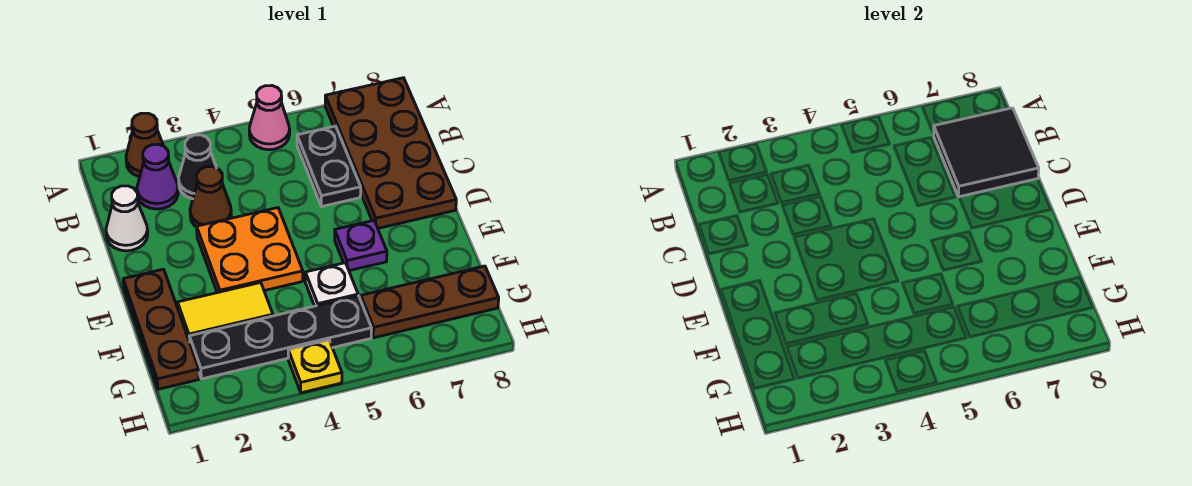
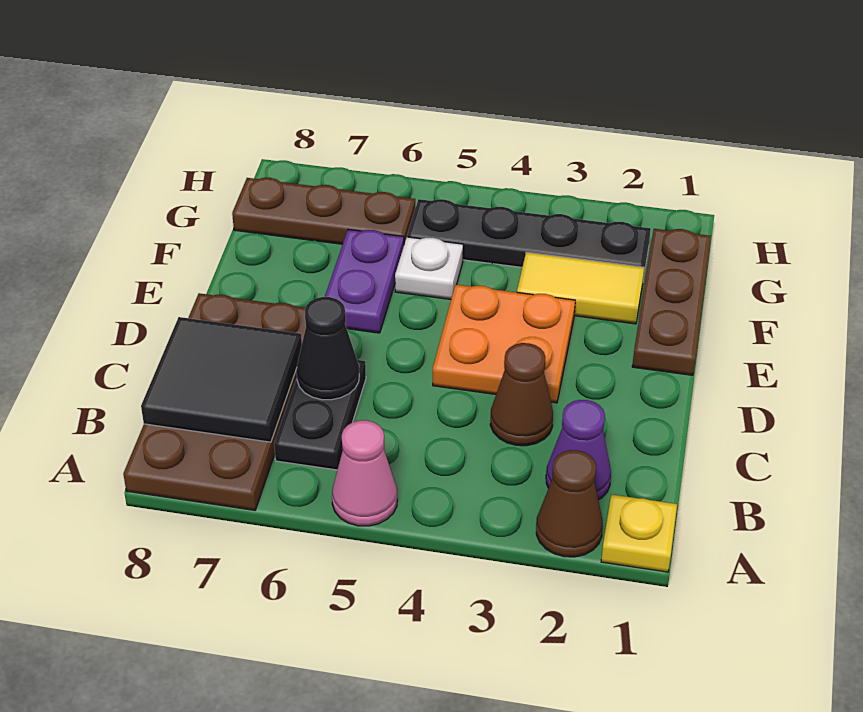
black cone B3 level 1 -> black cone C6 level 2
white cone C1 level 1 -> none
purple plate E6 level 1 -> purple plate E6:F6 level 1
yellow plate H4 level 1 -> yellow plate A1 level 1

